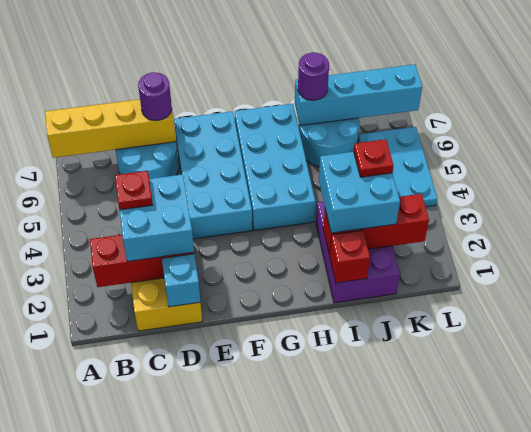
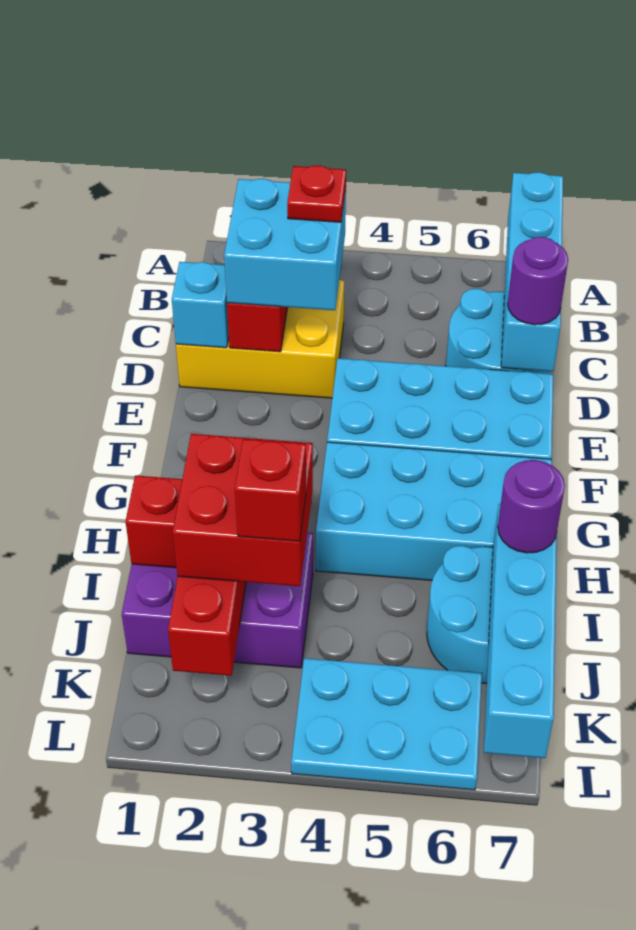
yellow brick A7:D7 level 2 -> cyan brick A7:D7 level 2
cyan brick I2:J3 level 3 -> red brick I2:J3 level 3
red plate J3 level 4 -> red brick J3 level 4

